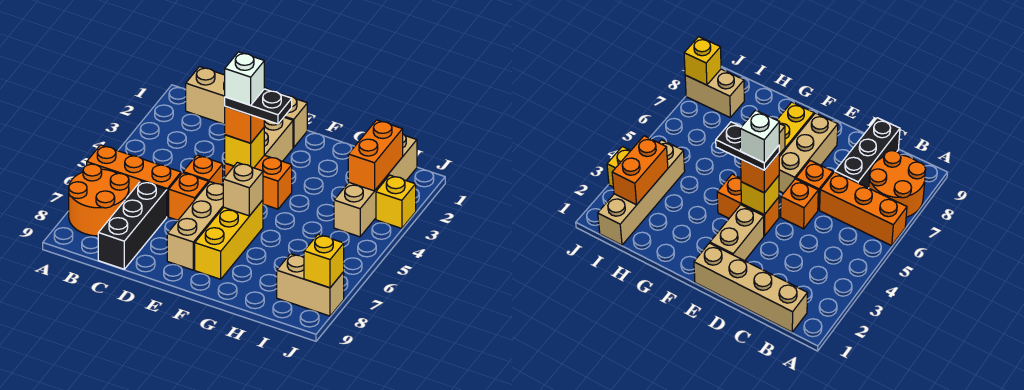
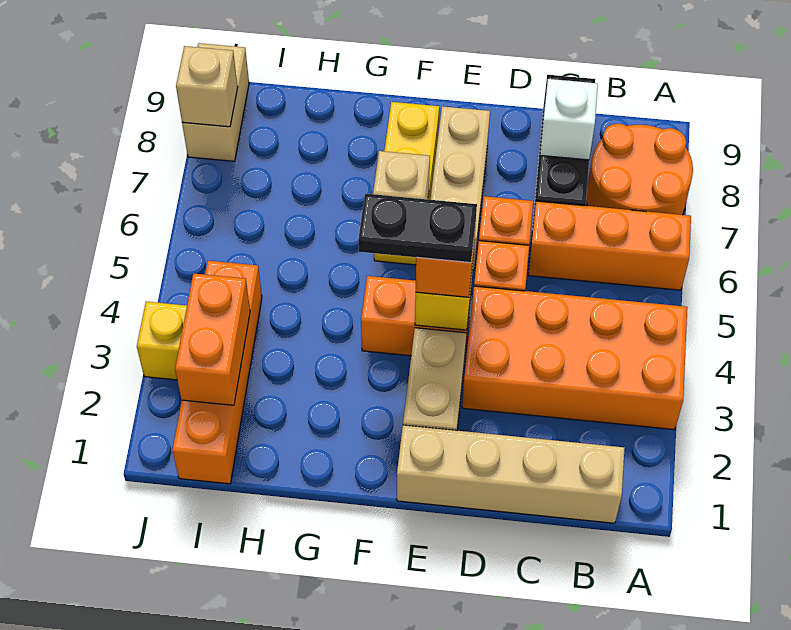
none -> orange brick A3:D4 level 1
white brick E4 level 5 -> white brick C8 level 2
tan brick I1:I4 level 1 -> orange brick I1:I4 level 1
tan brick I8:J8 level 1 -> tan brick J8:J9 level 1
yellow brick J8 level 2 -> tan brick J8 level 2

